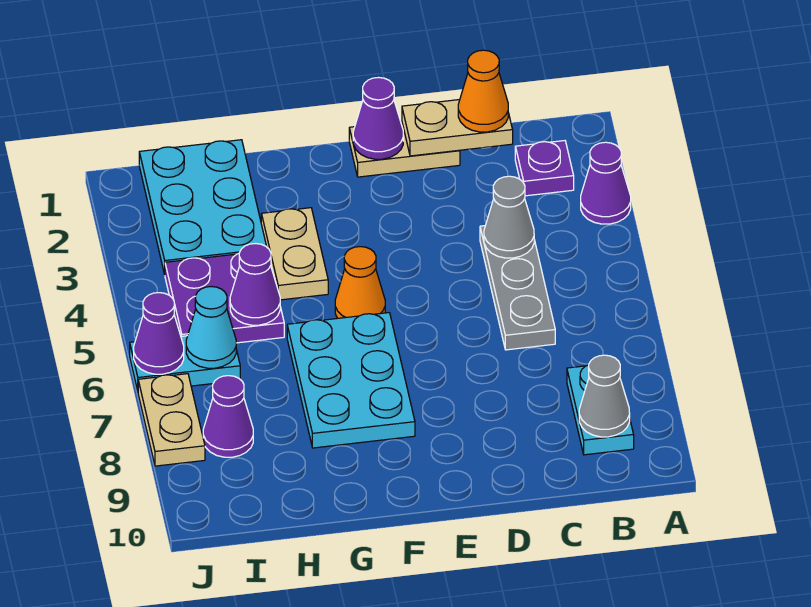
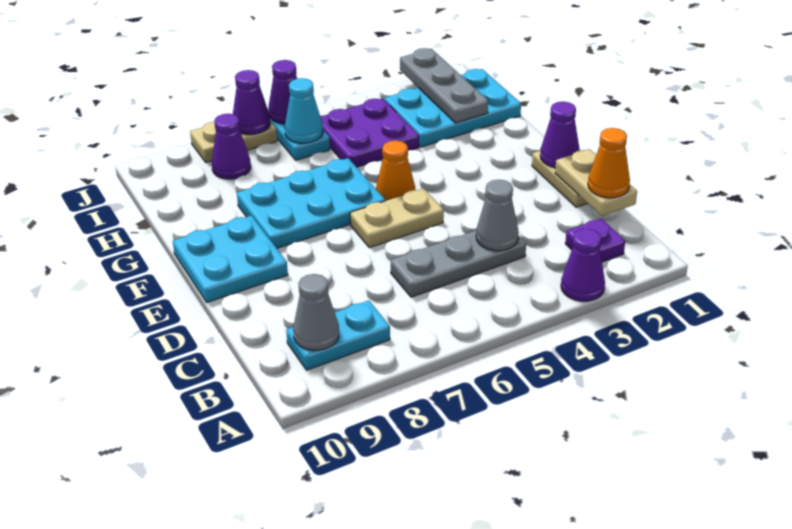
none -> cyan plate E9:F10 level 1
tan plate G3:G4 level 1 -> tan plate E5:E6 level 1
none -> grey plate H2:J2 level 2
purple cone H5 level 2 -> purple cone J7 level 2

